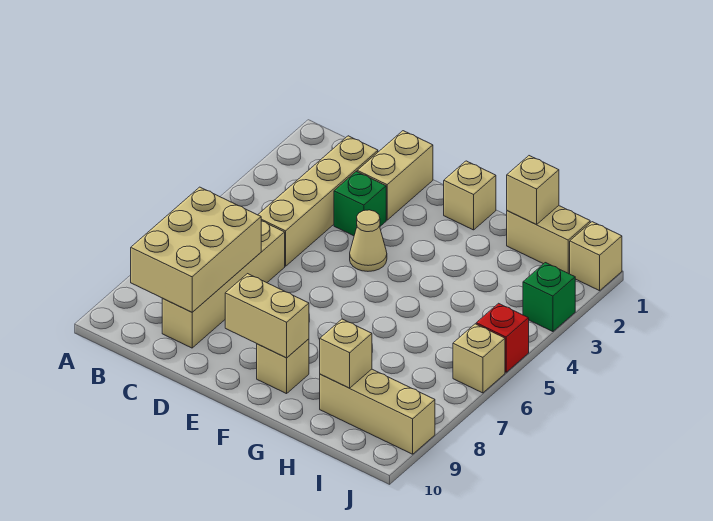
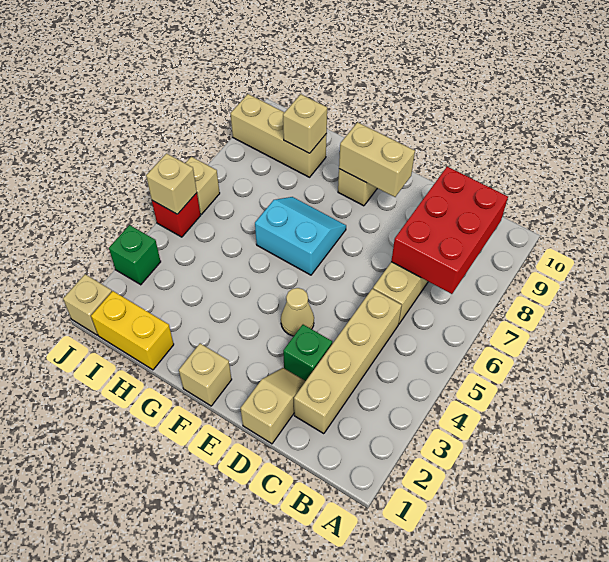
tan brick B7:C9 level 2 -> red brick B7:C9 level 2
tan brick D1:D2 level 1 -> tan slope D1:D2 level 1 top 1
none -> cyan slope F6:G7 level 1 top 6
tan brick H1:I1 level 1 -> yellow brick H1:I1 level 1
tan brick H1 level 2 -> tan brick J5 level 2

